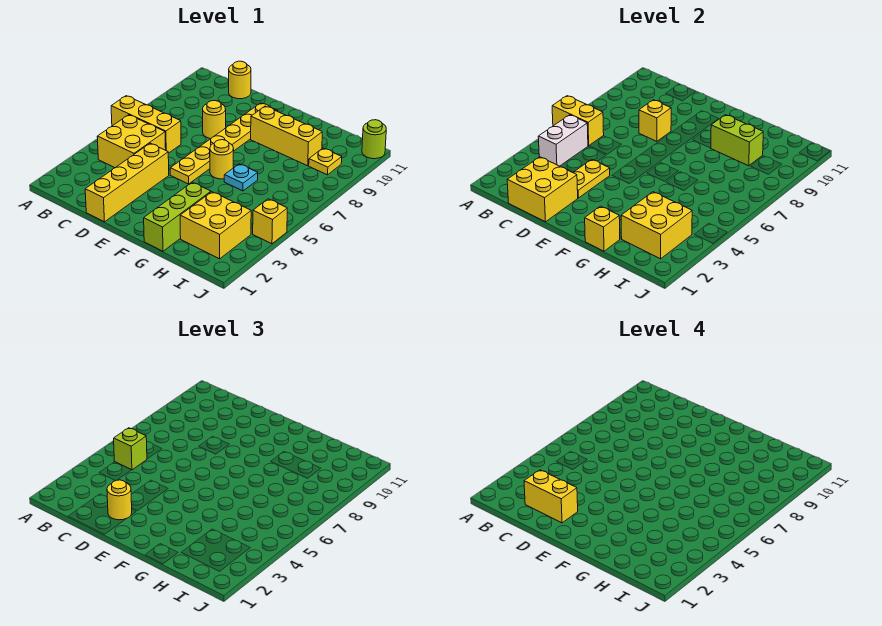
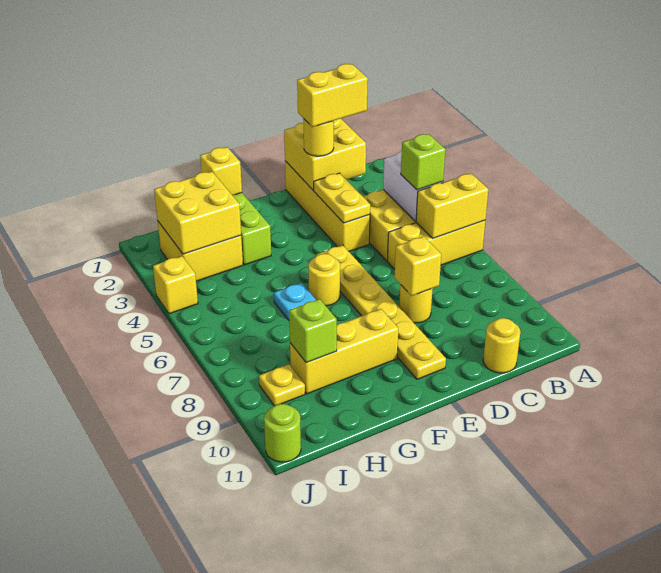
lime brick G9:H9 level 2 -> lime brick H9 level 2

